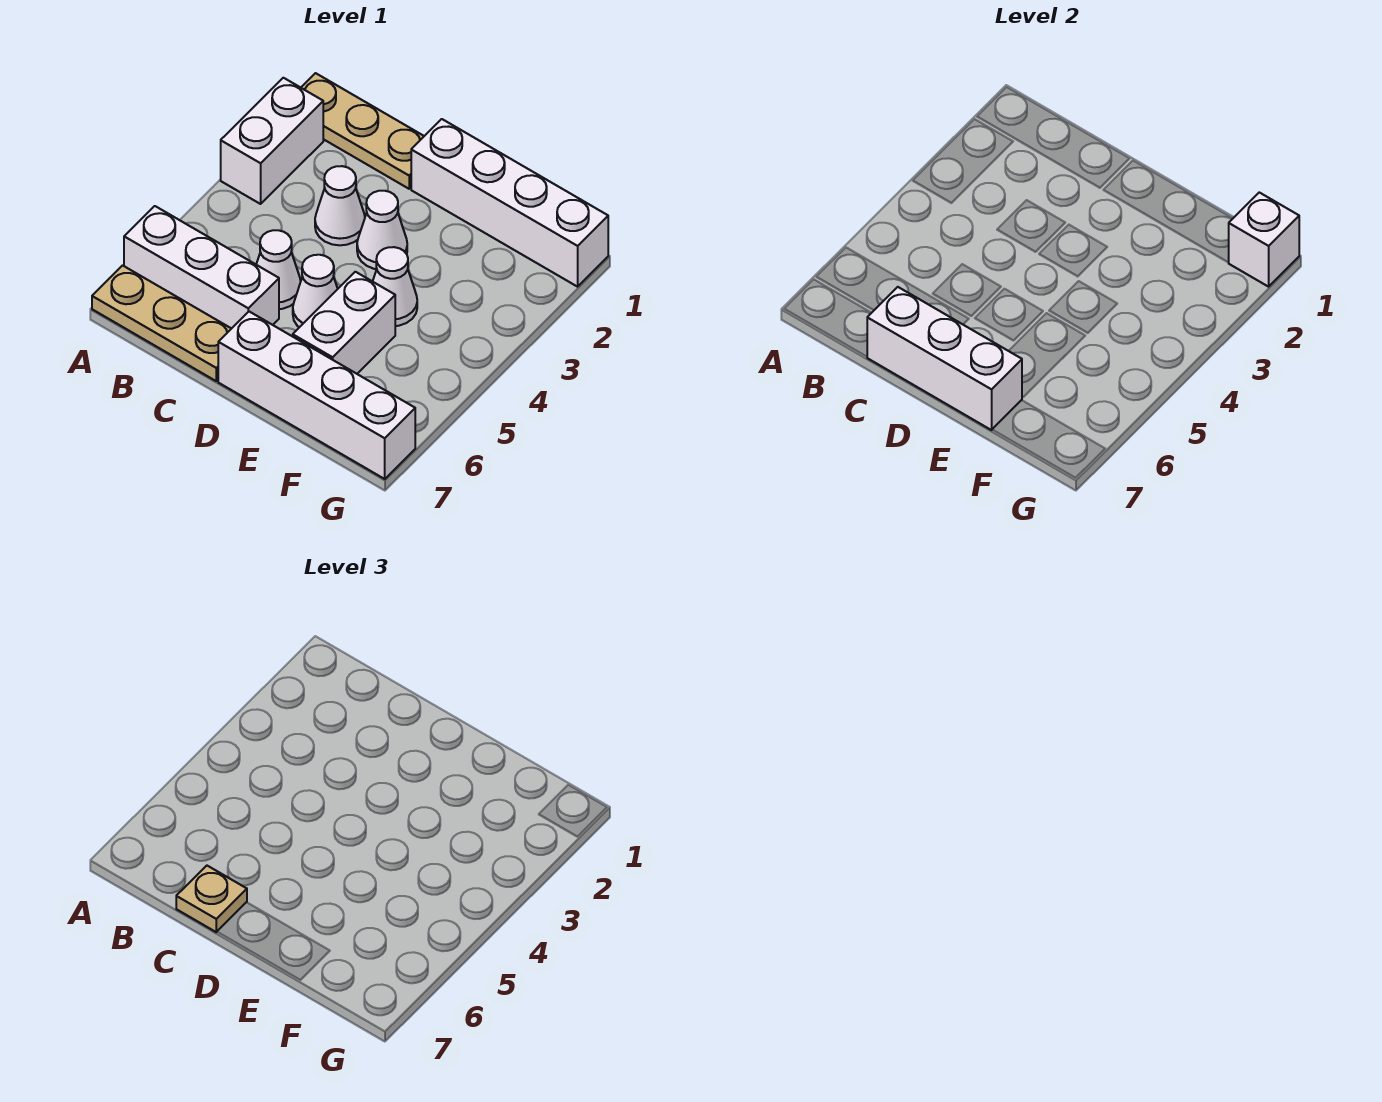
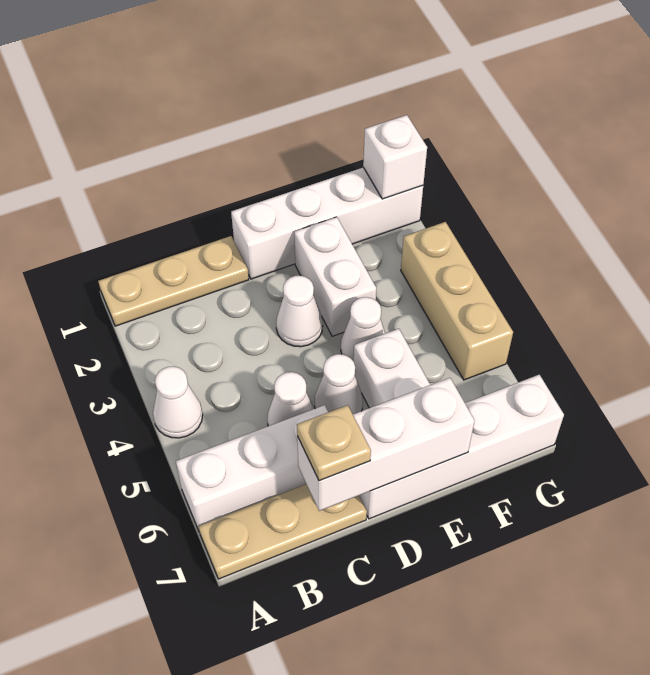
white brick A2:A3 level 1 -> white brick E2:E3 level 1
white cone C3 level 1 -> white cone A4 level 1
none -> tan brick G3:G5 level 1

